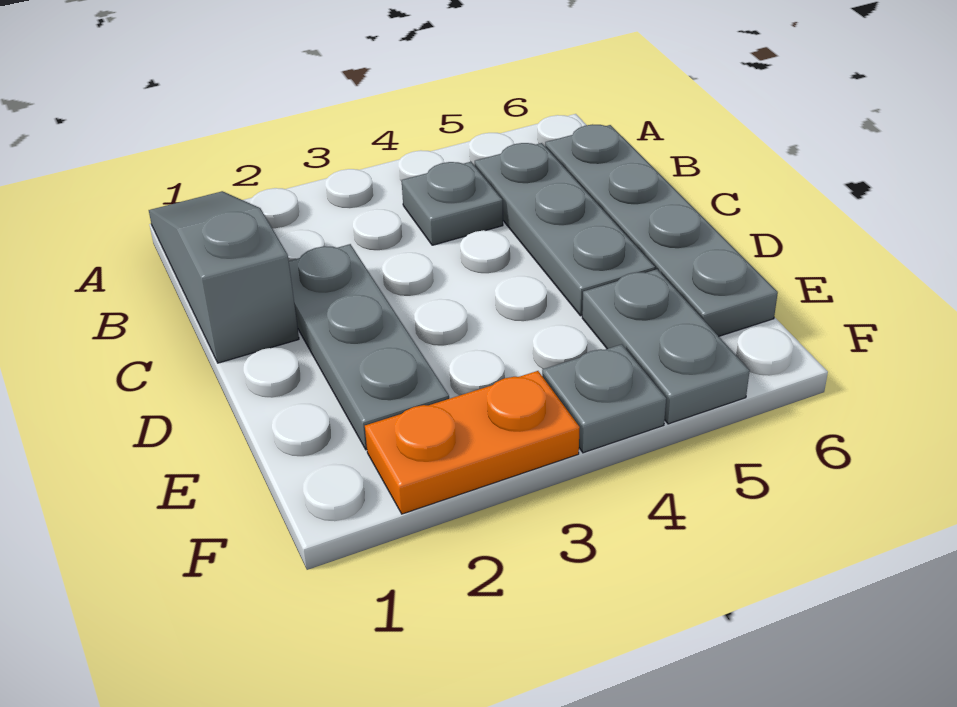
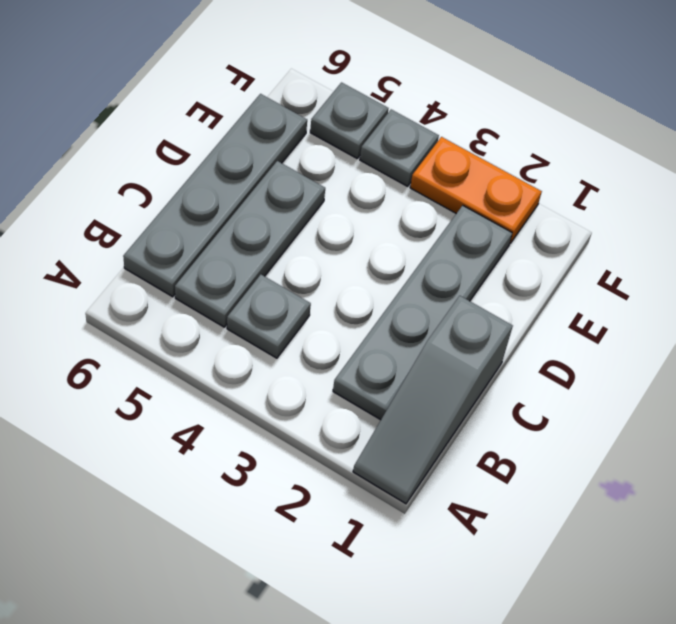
grey plate C2:E2 level 1 -> grey plate B2:E2 level 1
grey plate E5:F5 level 1 -> grey plate F5 level 1

